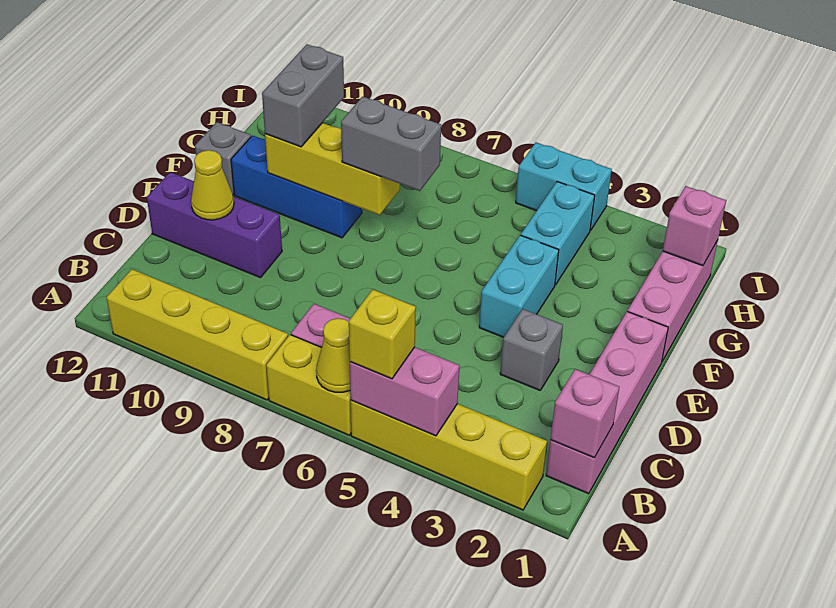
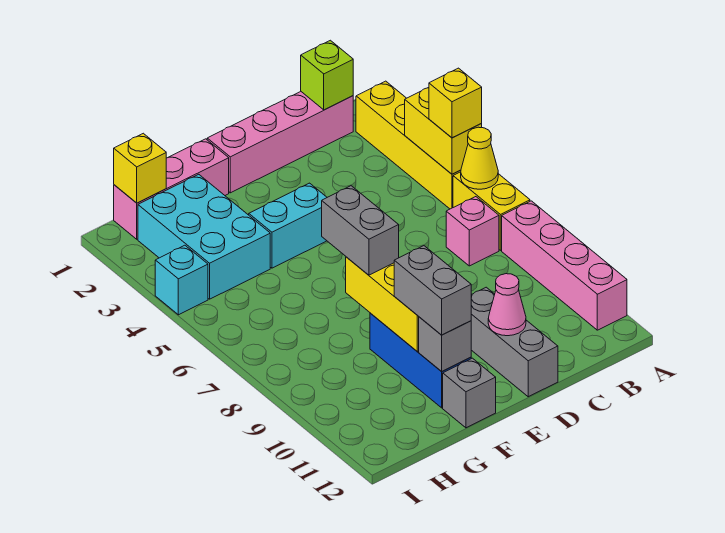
pink brick A4:A5 level 2 -> yellow brick A4:A5 level 2
yellow brick A8:A11 level 1 -> pink brick A8:A11 level 1
pink brick B1 level 2 -> lime brick B1 level 2
grey brick D3 level 1 -> grey brick F11 level 2
purple brick D10:D12 level 1 -> grey brick D10:D12 level 1
yellow cone D11 level 2 -> pink cone D11 level 2
grey brick F10:G10 level 3 -> grey brick F10:F11 level 3
cyan brick G4:H4 level 1 -> cyan brick G2:H4 level 1
pink brick H1 level 2 -> yellow brick H1 level 2
cyan brick I4:I5 level 1 -> cyan brick I4 level 1

